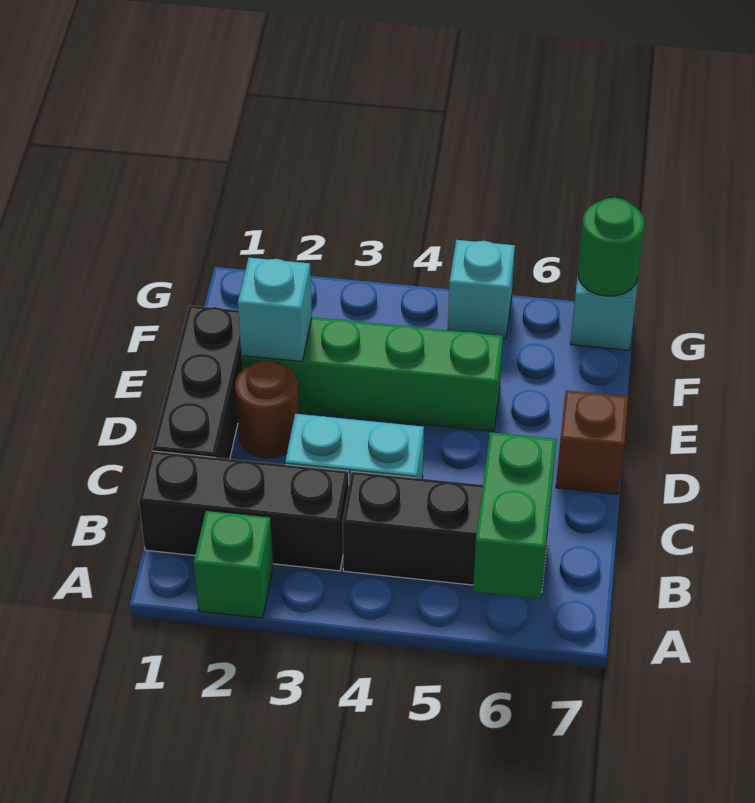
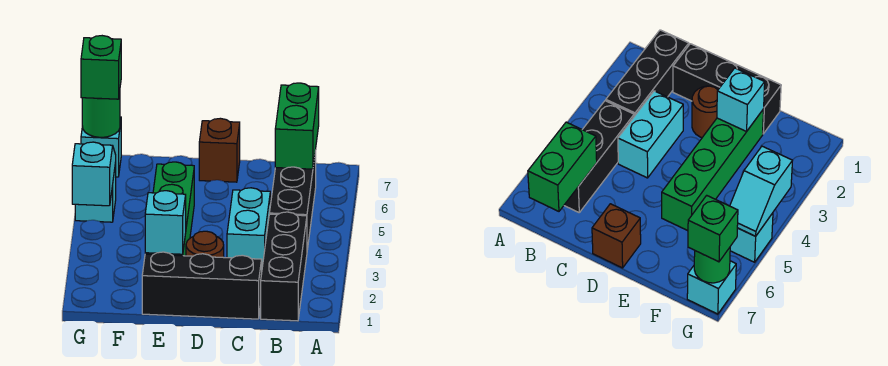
green brick A2 level 1 -> green brick G7 level 3
green brick A6:B6 level 2 -> green brick B6:B7 level 2
none -> cyan slope G4:G5 level 2 top 4

